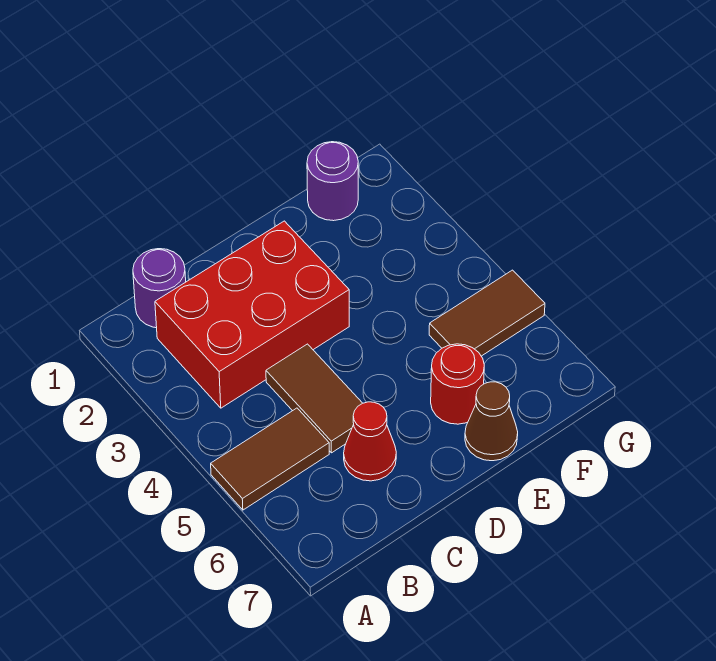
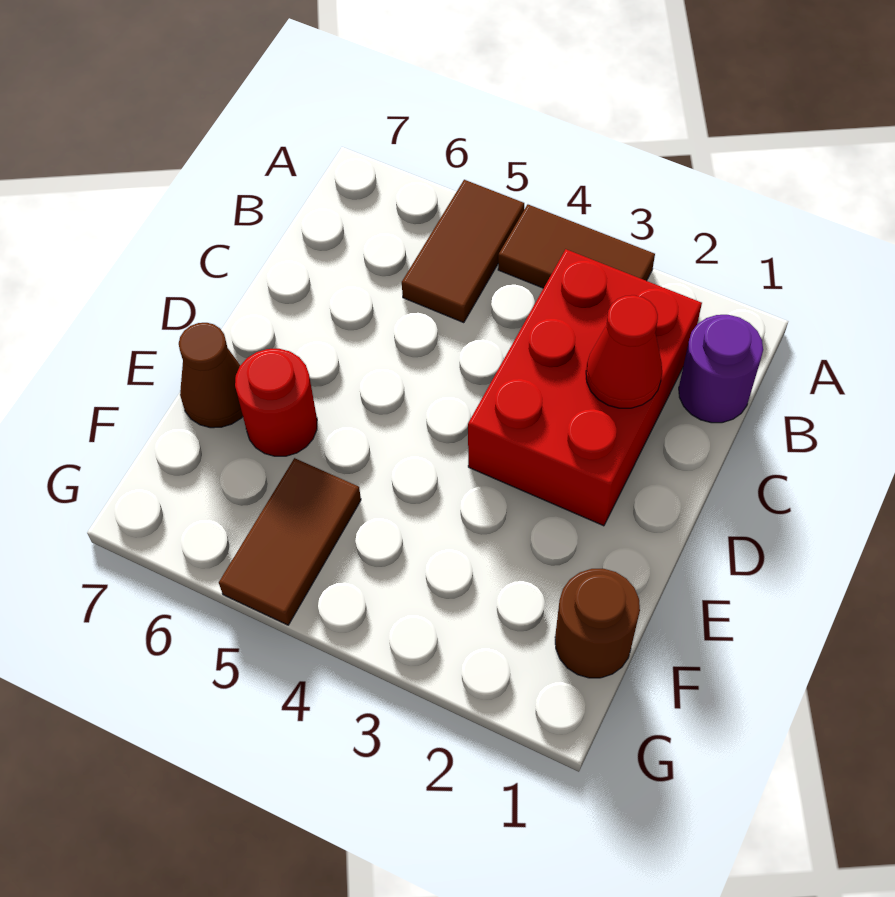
brown tile C4:C5 level 1 -> brown tile A3:A4 level 1
red cone C6 level 1 -> red cone C2 level 2
purple round brick F1 level 1 -> brown round brick F1 level 1

